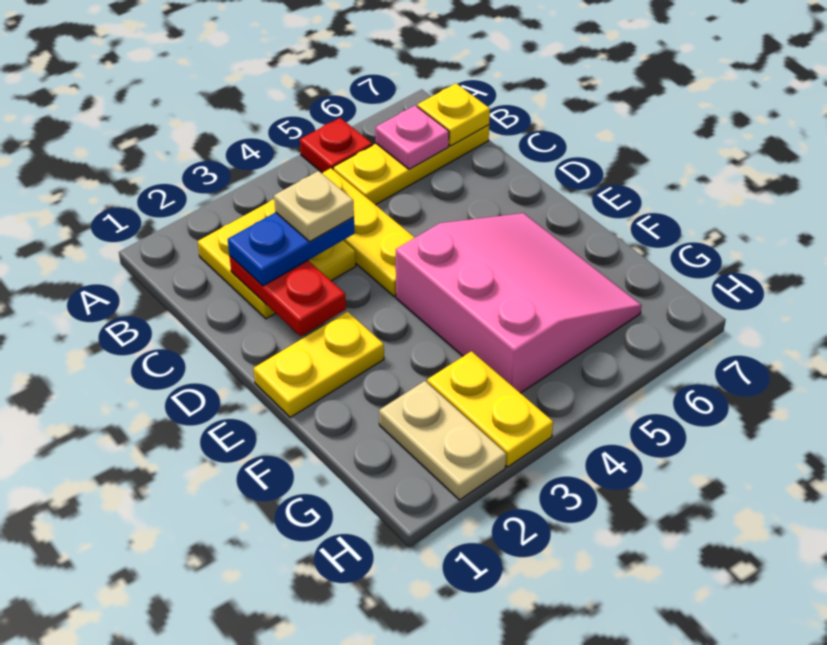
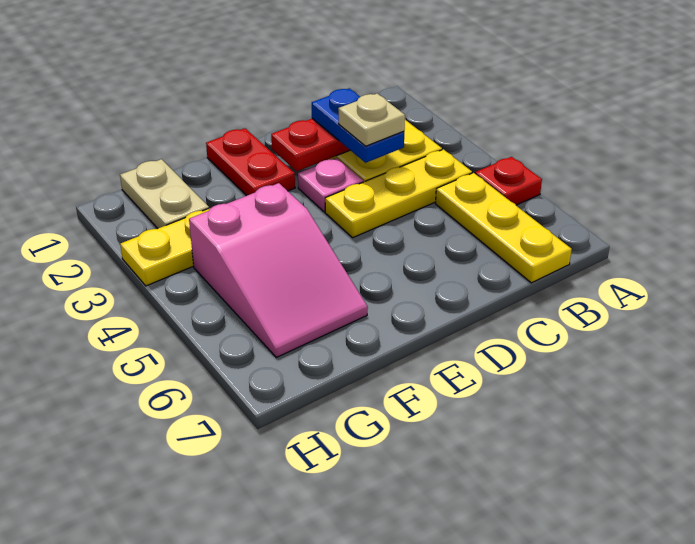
pink plate B6 level 2 -> pink plate D3 level 1
yellow plate B7 level 2 -> none
yellow plate E1:E2 level 1 -> red plate E1:E2 level 1
pink slope E4:G6 level 1 top 4 -> pink slope F4:G6 level 1 top 4
tan plate G2:H2 level 1 -> tan plate G1:G2 level 1

